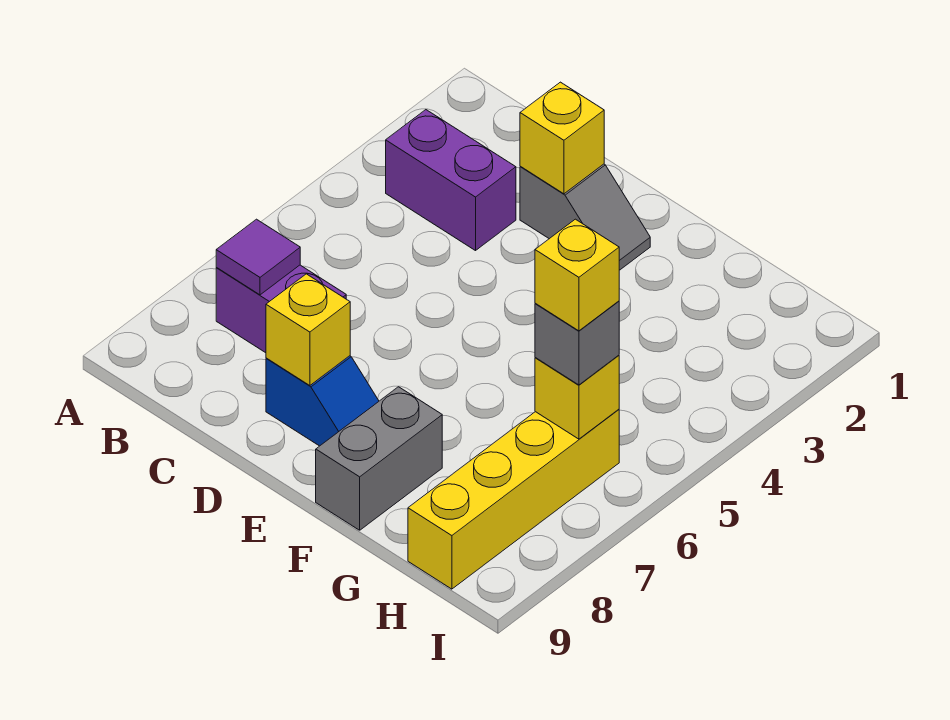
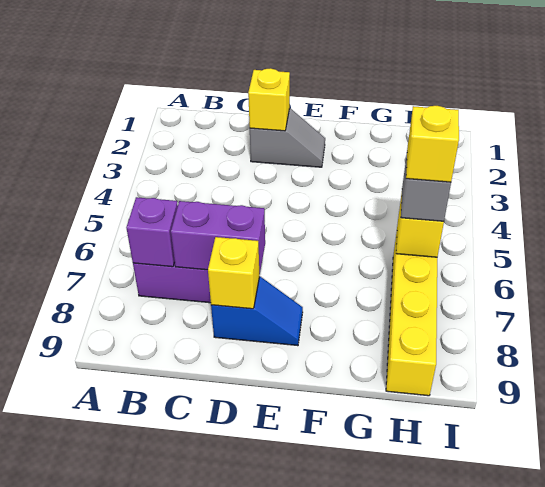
purple brick B3:C3 level 1 -> purple brick C7:D7 level 2
purple tile B7 level 2 -> purple brick B7 level 2
grey brick F8:F9 level 1 -> none

